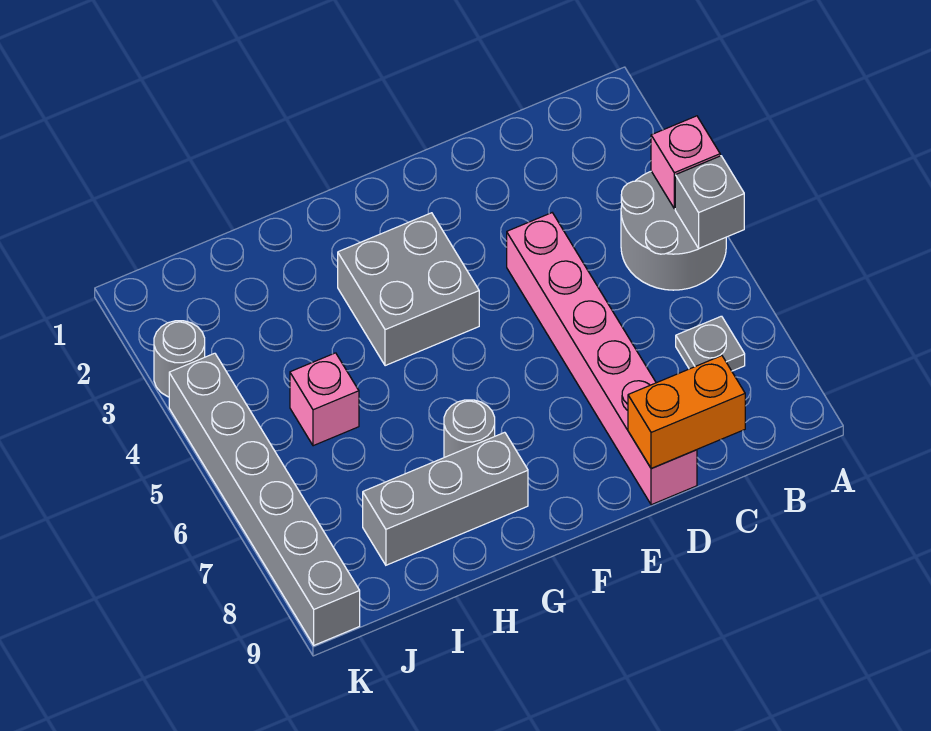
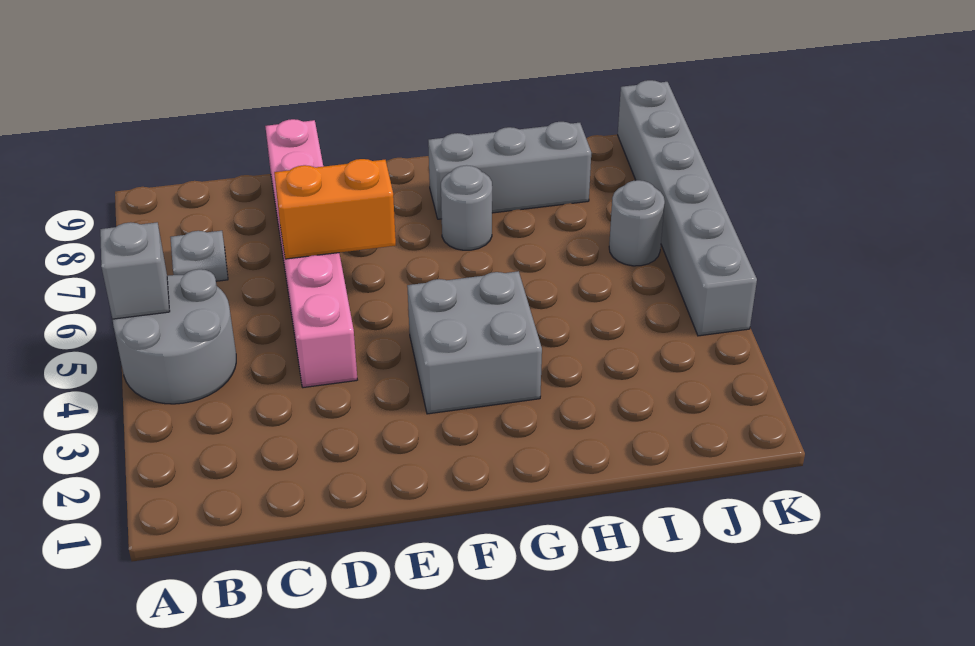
pink brick A4 level 2 -> none
orange brick C9:D9 level 2 -> orange brick D6:E6 level 2
pink brick I5 level 1 -> none
grey round brick K3 level 1 -> grey round brick J6 level 1

